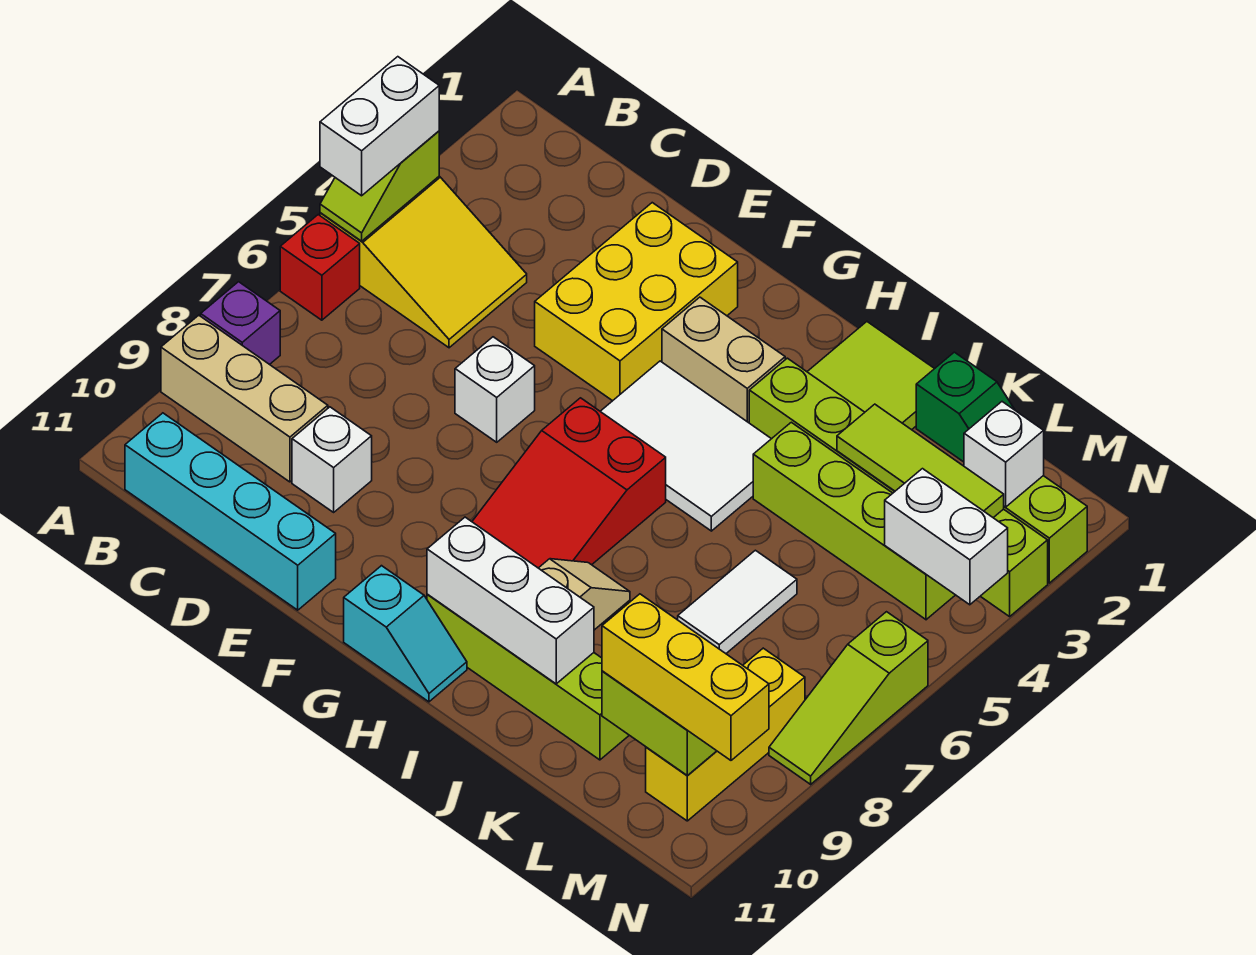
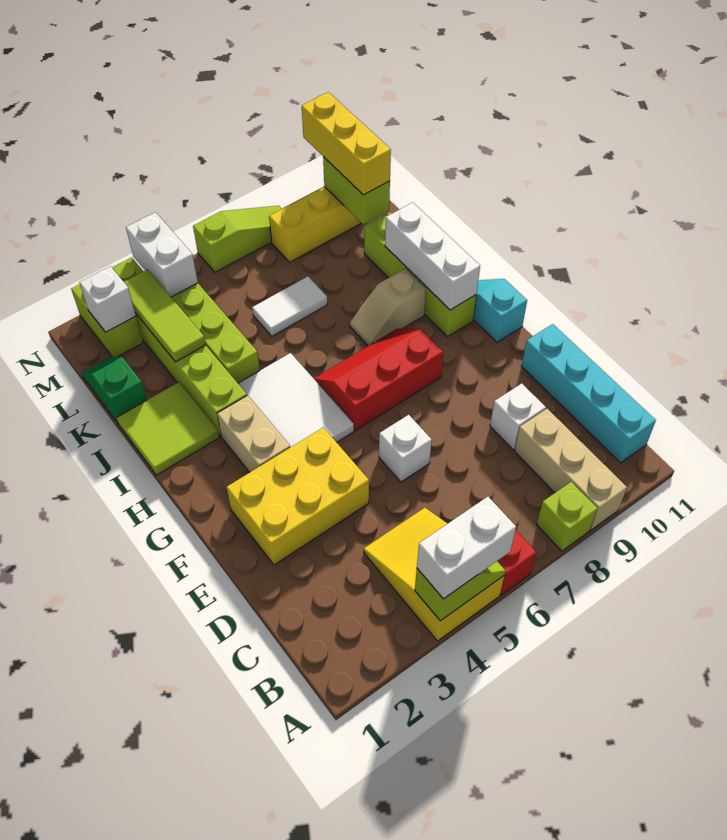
purple brick A8 level 1 -> lime brick A8 level 1
red slope G6:H8 level 1 top 6 -> red slope G6:H8 level 1 top G

